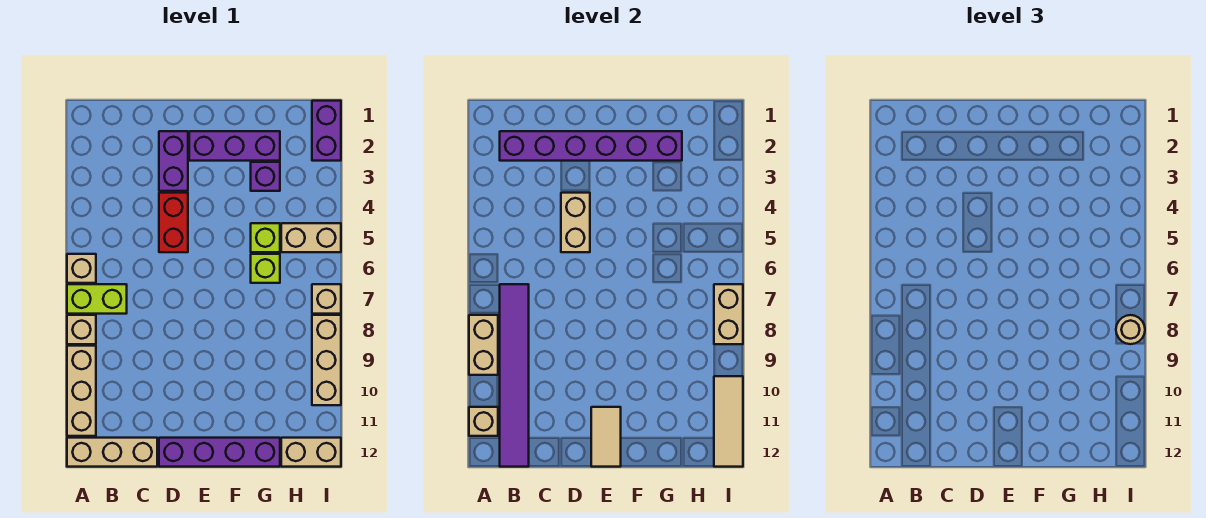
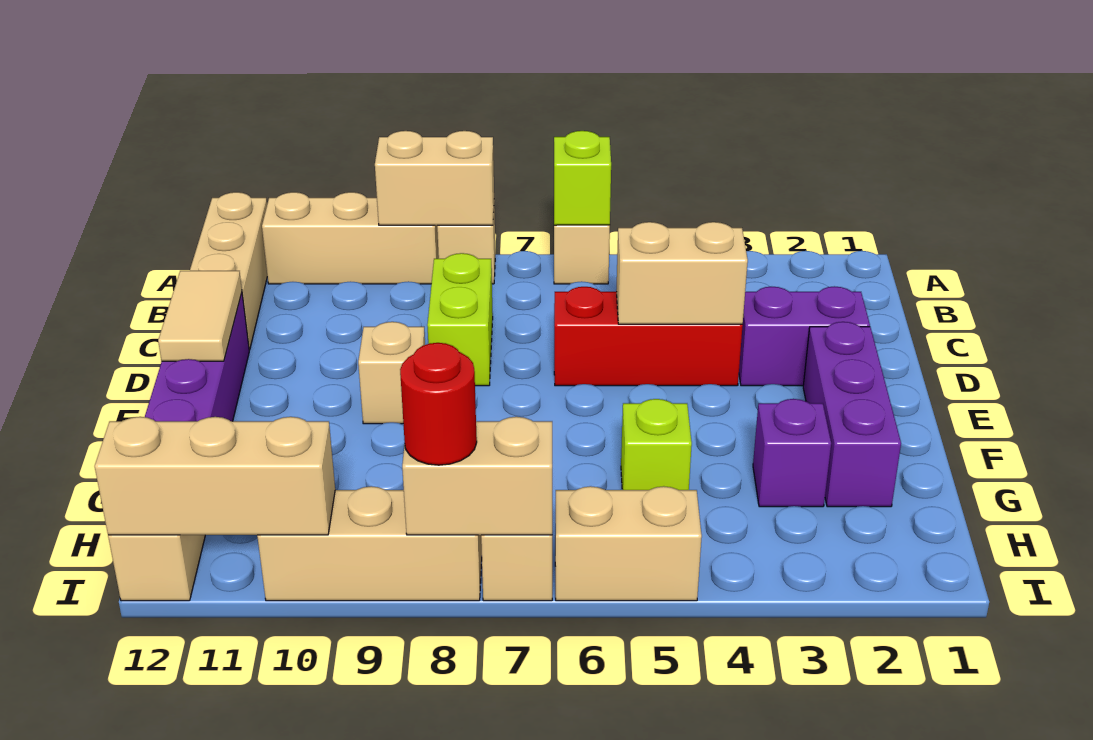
lime brick A7:B7 level 1 -> lime brick C8:D8 level 1
tan brick A11 level 2 -> tan brick E9 level 1
purple brick B2:G2 level 2 -> none
purple tile B7:B12 level 2 -> none
red brick D4:D5 level 1 -> red brick D4:D6 level 1
tan tile E11:E12 level 2 -> tan tile D12:E12 level 2
lime brick G6 level 1 -> lime brick A6 level 2
tan brick H5:I5 level 1 -> tan brick I5:I6 level 1
purple brick I1:I2 level 1 -> none
tan round brick I8 level 3 -> red round brick I8 level 3
tan tile I10:I12 level 2 -> tan brick I10:I12 level 2

